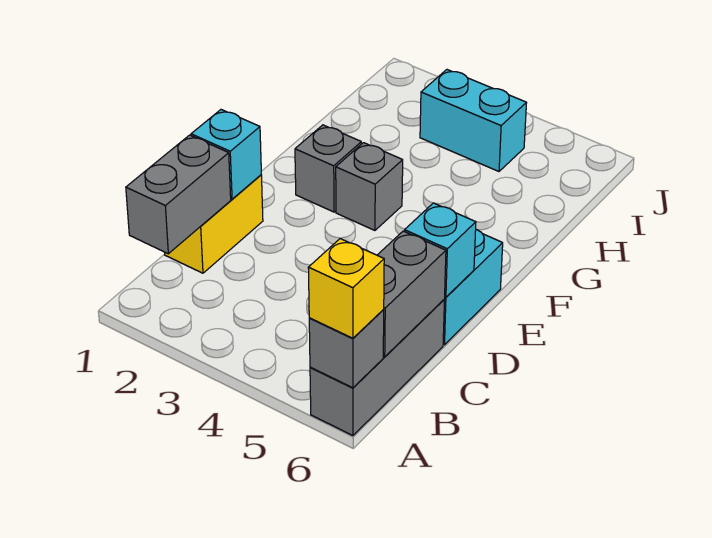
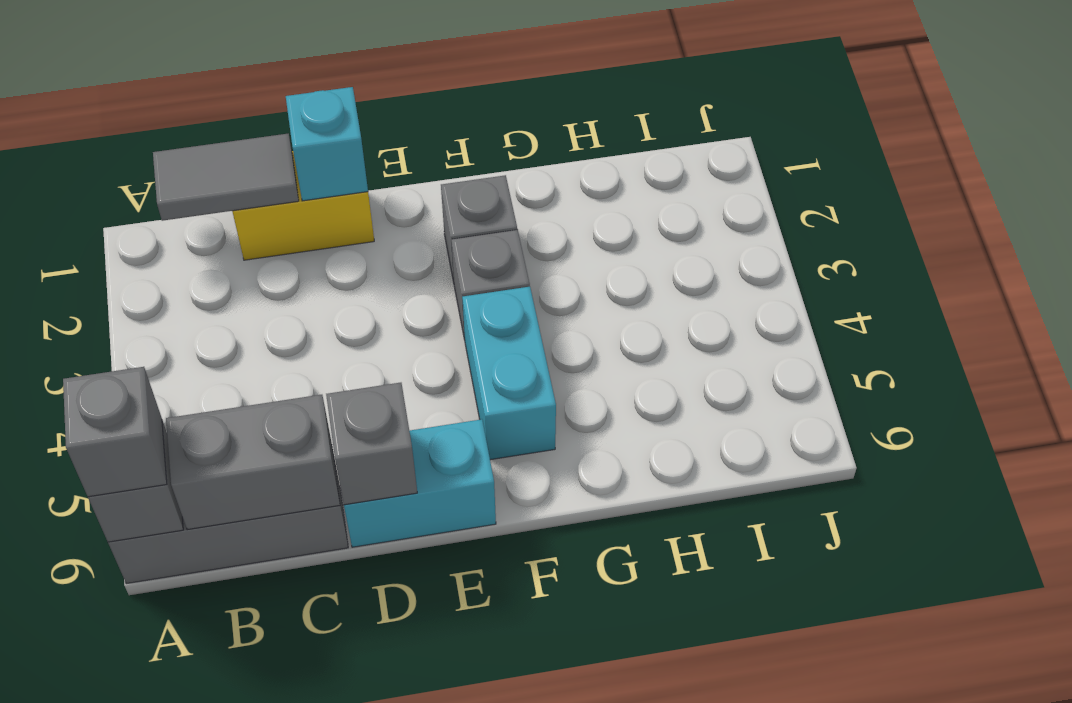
yellow brick A6 level 3 -> grey brick A6 level 3
grey brick B1:C1 level 2 -> grey tile B1:C1 level 2
cyan brick D6 level 2 -> grey brick D6 level 2
cyan brick I3:I4 level 1 -> cyan brick F4:F5 level 1

